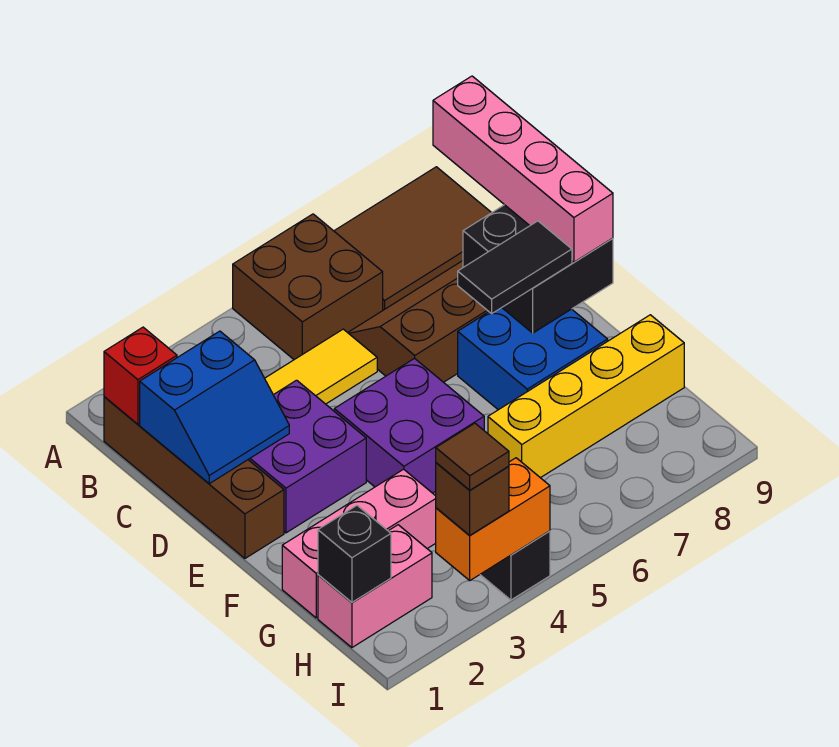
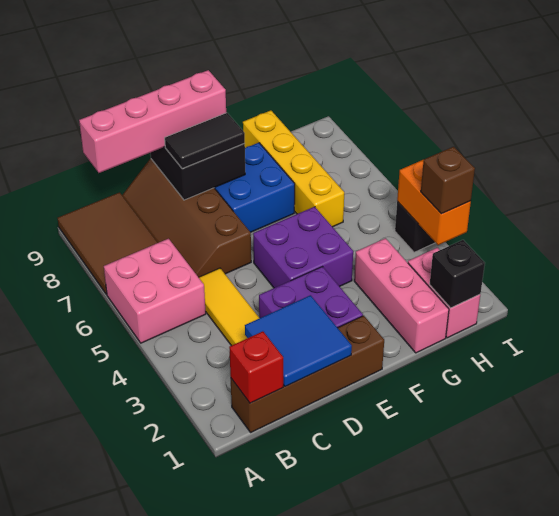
brown brick A5:B6 level 1 -> pink brick A5:B6 level 1
blue slope C1:D2 level 2 top C -> blue tile C1:D2 level 2
black tile E7:E8 level 3 -> black tile D8:E8 level 3
brown tile I3 level 4 -> none

